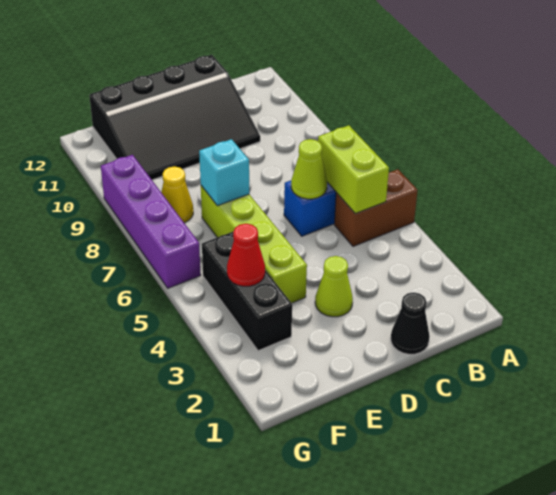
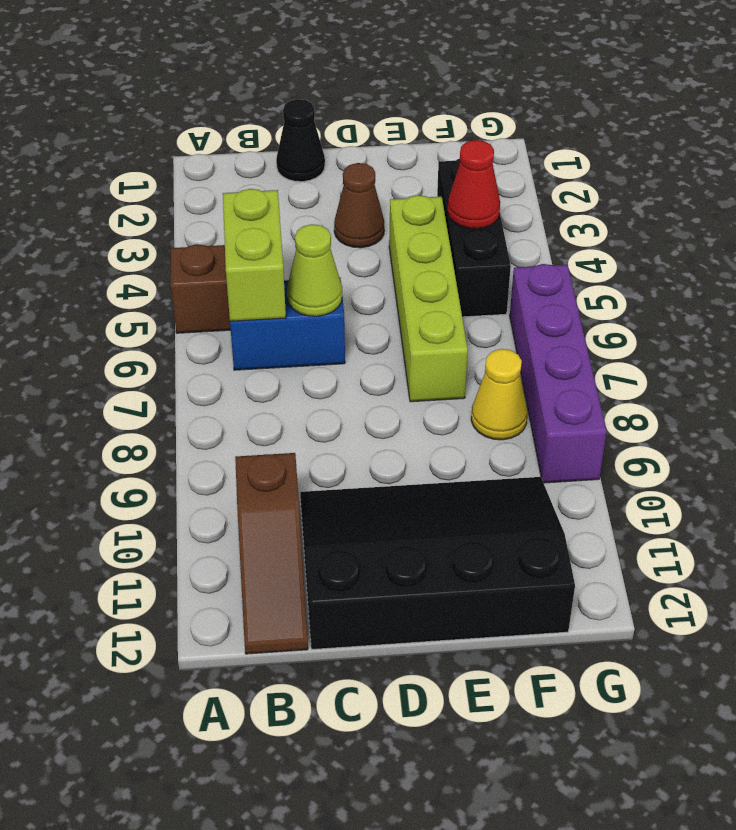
none -> brown slope B10:B12 level 1 top 10
lime cone D3 level 1 -> brown cone D3 level 1
cyan brick E7 level 2 -> none

